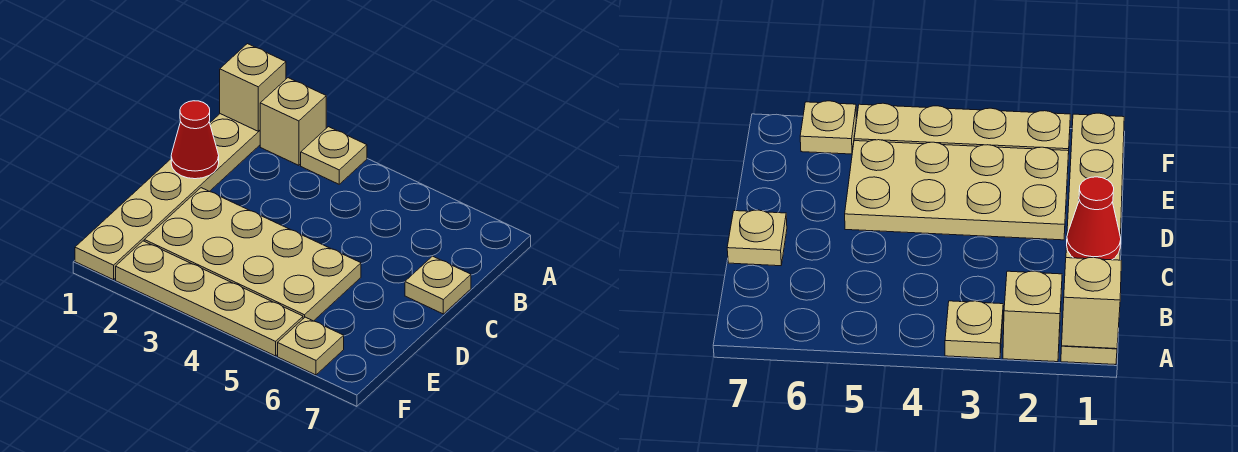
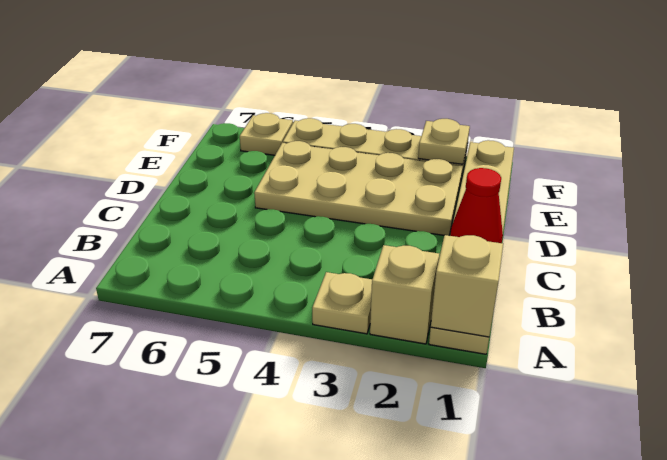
tan plate C7 level 1 -> tan plate F2 level 2

